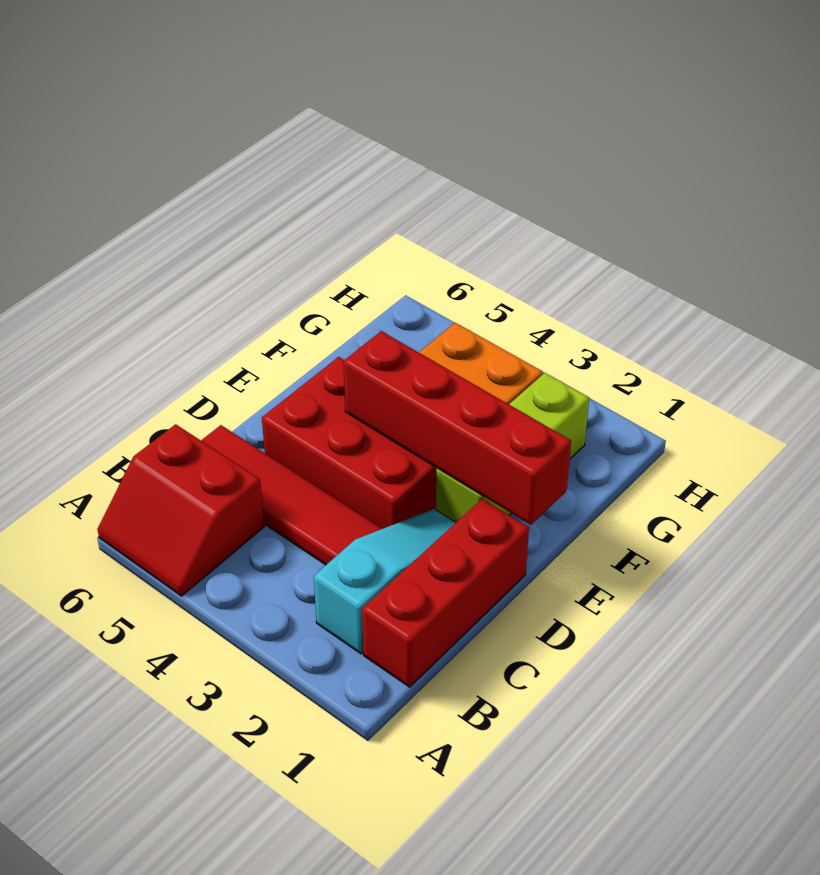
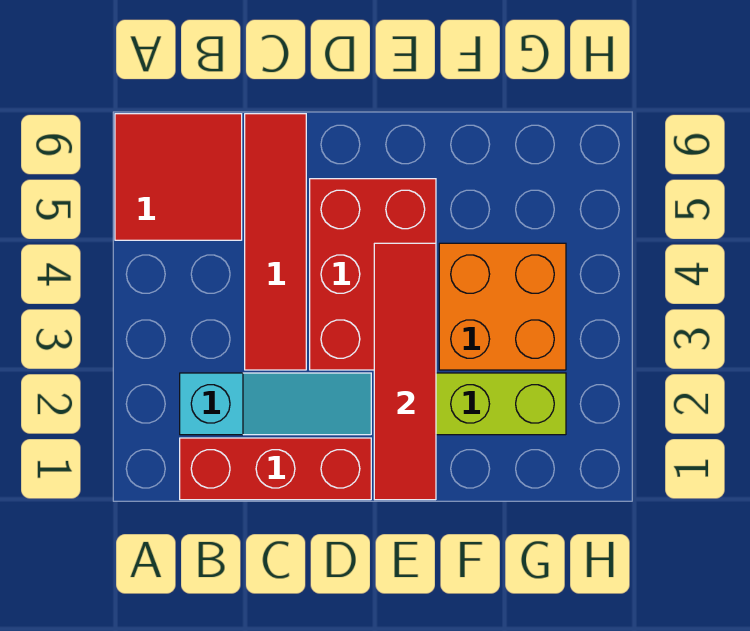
red slope A5:B6 level 1 top B -> red tile A5:B6 level 1
red brick E1:E4 level 2 -> red tile E1:E4 level 2

